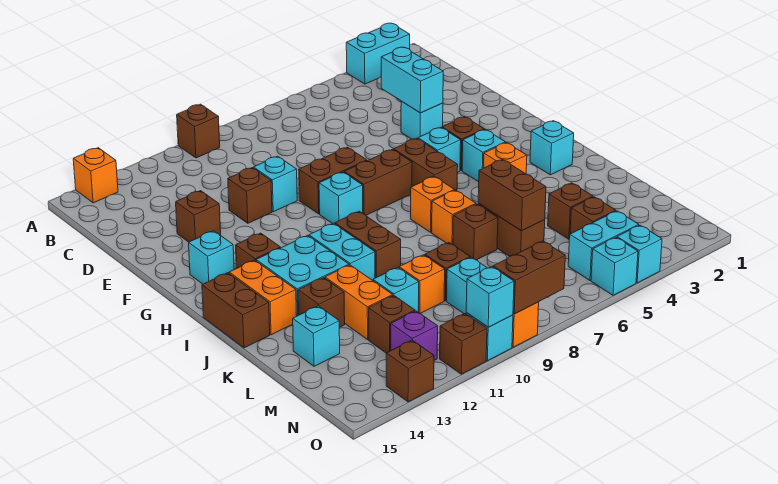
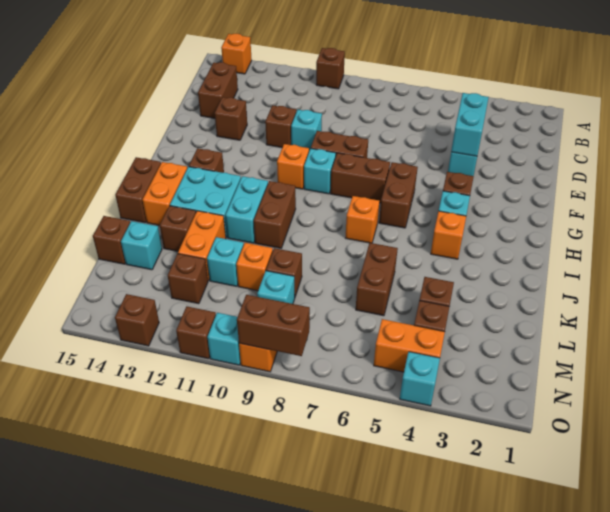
cyan brick A2:A3 level 1 -> none
cyan brick G5 level 1 -> none
cyan brick G14 level 1 -> none
cyan brick I2 level 1 -> none
orange brick J7 level 1 -> orange brick G10 level 1
brown brick K6:L6 level 2 -> brown brick C14:D14 level 1
brown brick K7 level 1 -> brown brick L15 level 1
cyan brick N4:N5 level 1 -> orange brick N4:N5 level 1
purple brick N12 level 1 -> none
cyan brick O5 level 1 -> none
cyan brick O10 level 2 -> none

